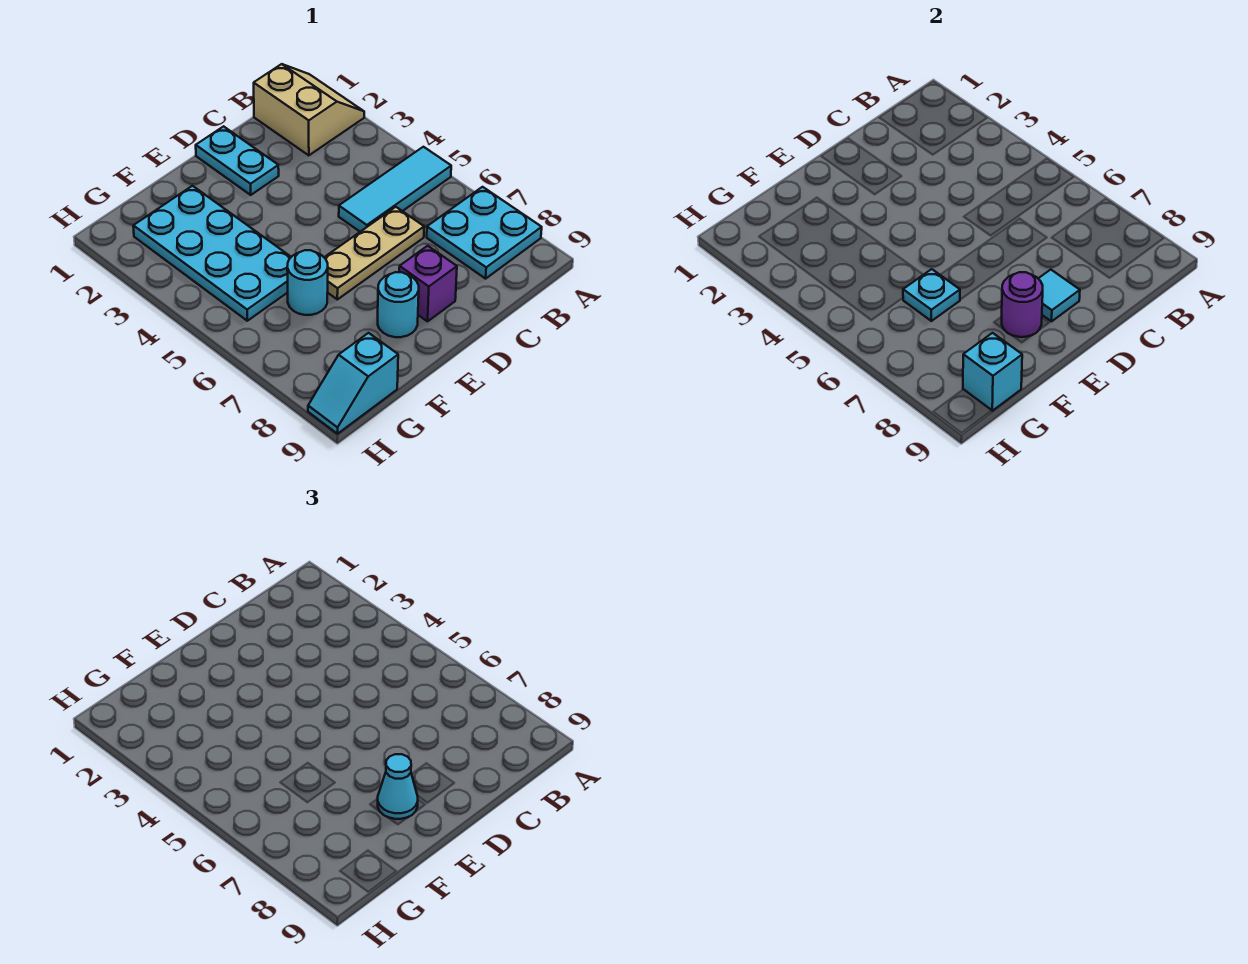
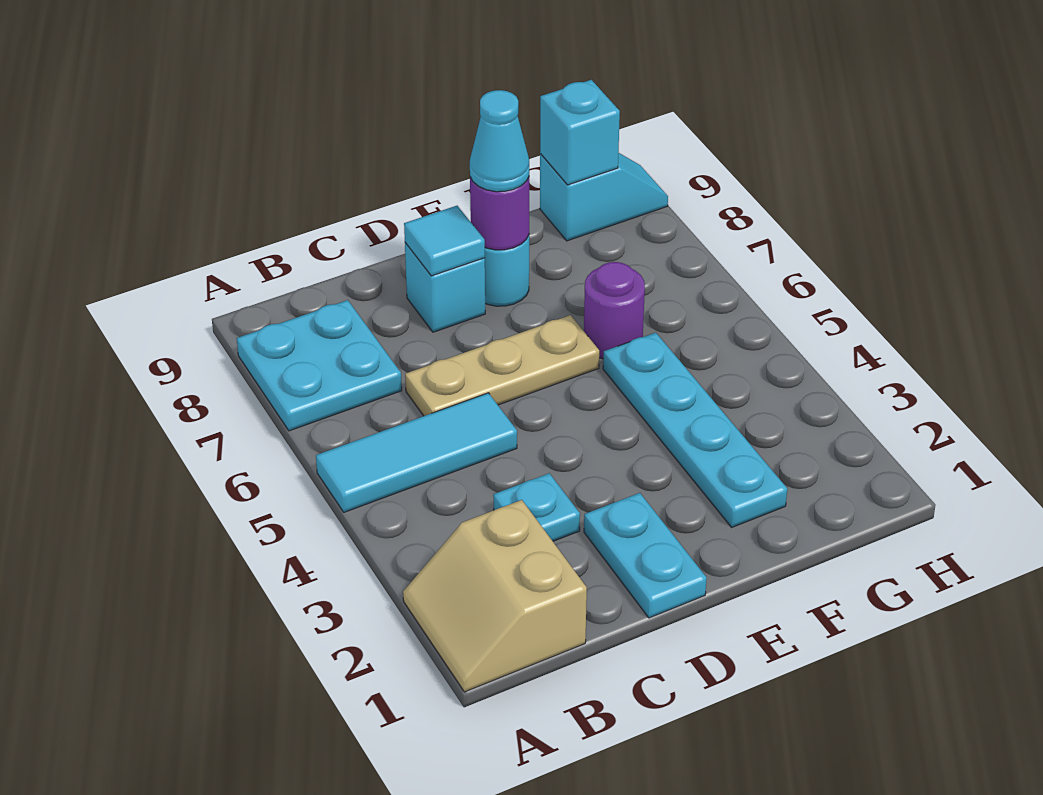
purple brick D8 level 1 -> cyan brick D8 level 1
cyan plate F2:G5 level 1 -> cyan plate F2:F5 level 1
cyan round brick F6 level 1 -> purple round brick F6 level 1
cyan plate F6 level 2 -> cyan plate C3 level 1

